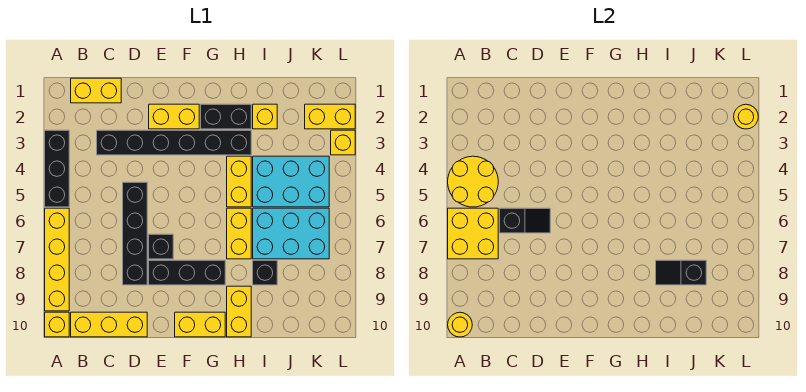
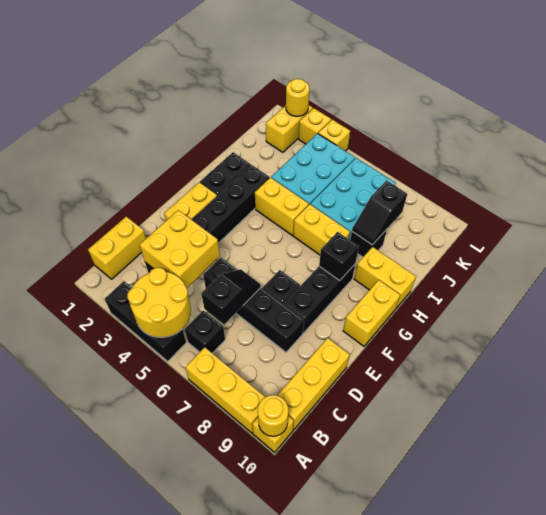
yellow brick A6:A9 level 1 -> yellow brick A7:A9 level 1
yellow brick A6:B7 level 2 -> yellow brick C3:D4 level 2
none -> black brick B6 level 1
none -> black brick G8 level 2
yellow brick I2 level 1 -> yellow brick L4 level 1

